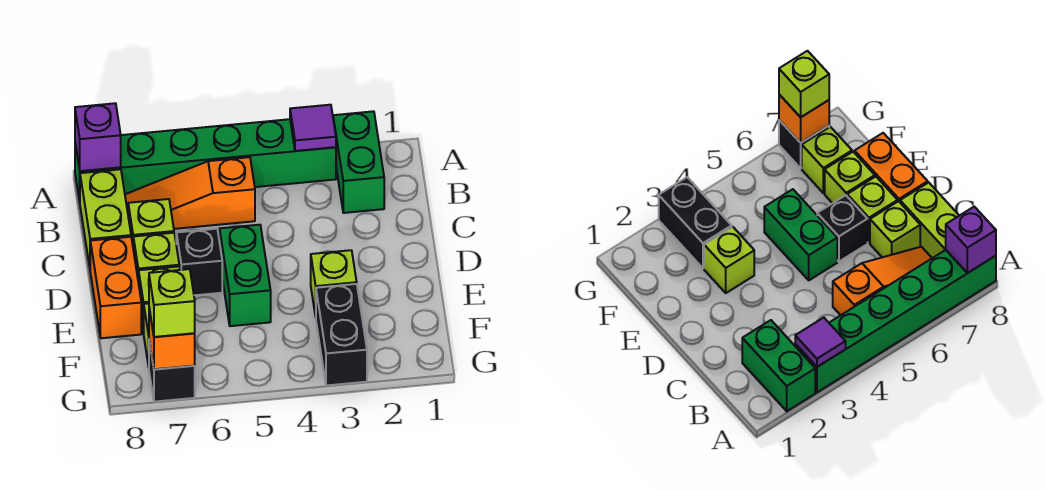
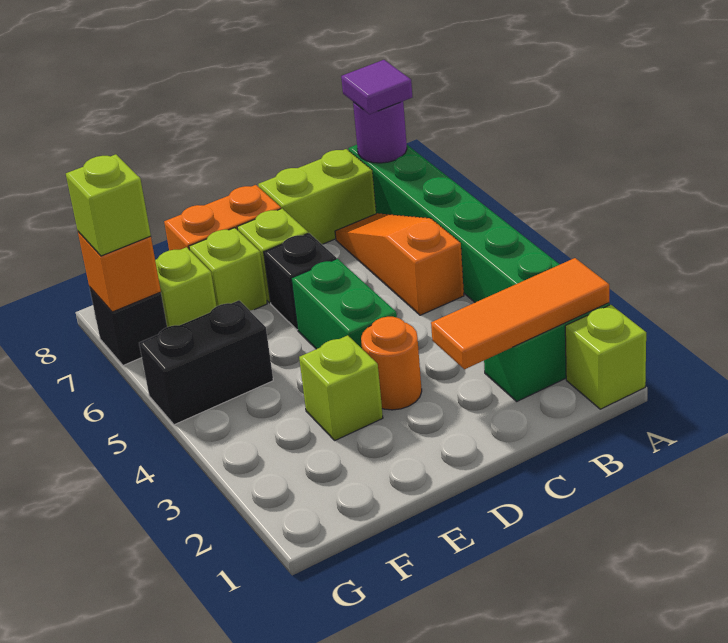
none -> orange tile A2:C2 level 2
purple tile A3 level 2 -> purple tile A8 level 3
purple brick A8 level 2 -> purple round brick A8 level 2
lime brick C7 level 1 -> lime brick A1 level 1
none -> orange round brick D3 level 1
green brick D5:E5 level 1 -> green brick D4:D5 level 1
black brick F3:G3 level 1 -> black brick F5:G5 level 1

